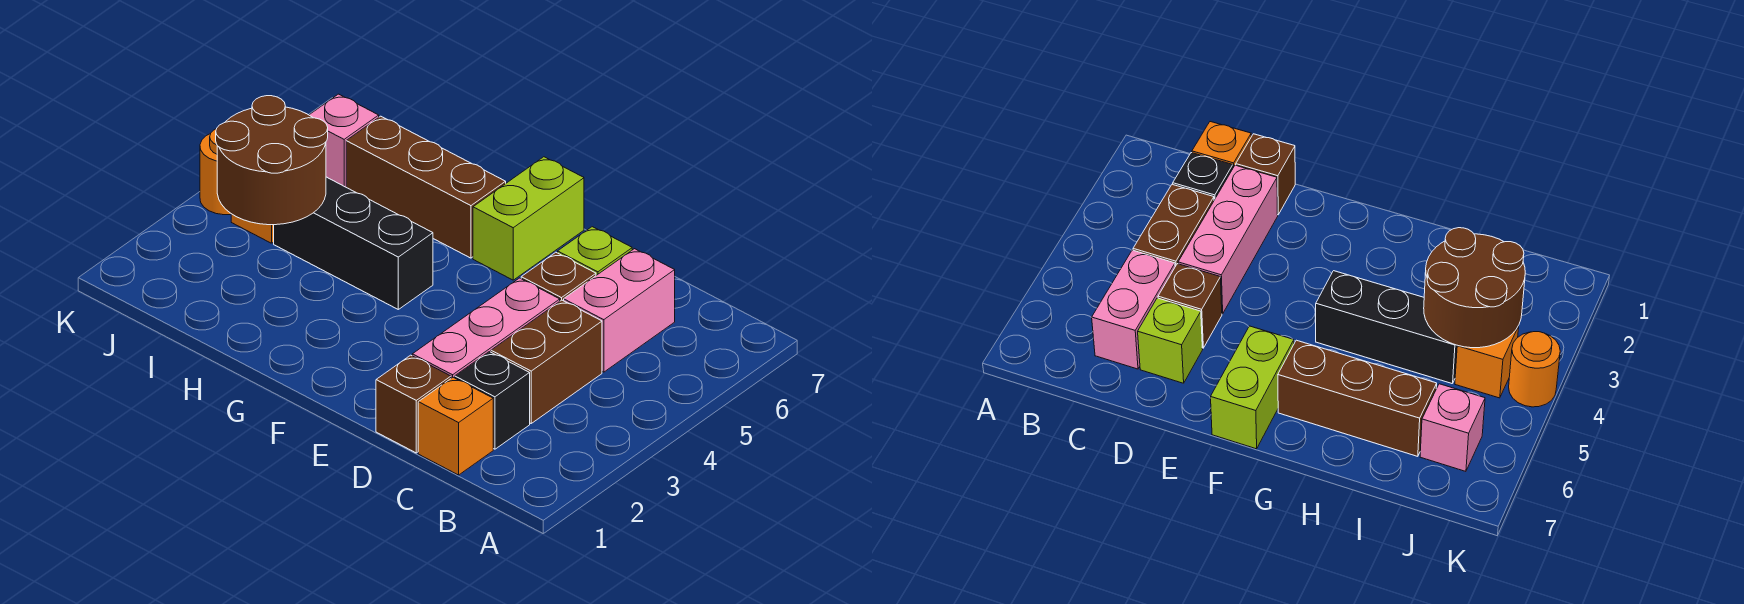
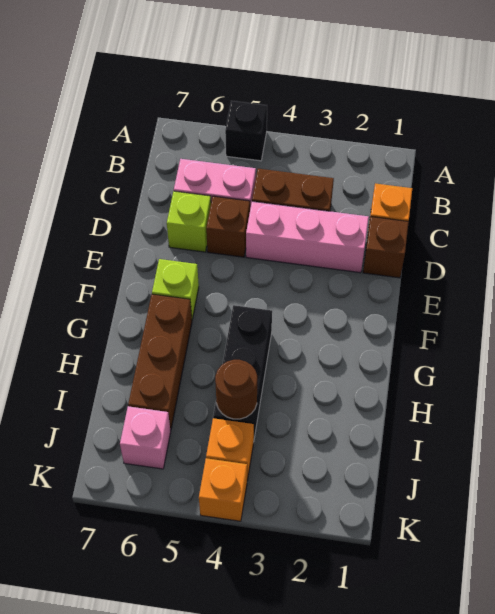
black brick C2 level 1 -> black brick A5 level 1
lime brick F6:F7 level 1 -> lime brick F6 level 1
brown round brick I3:J4 level 2 -> brown round brick I4 level 2
orange round brick K4 level 1 -> orange brick K4 level 1

